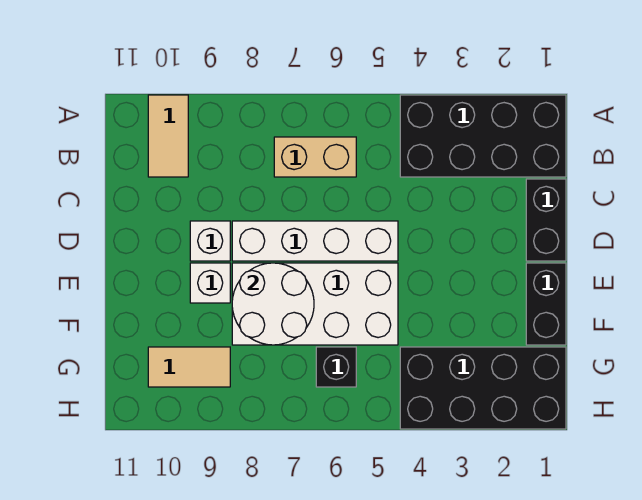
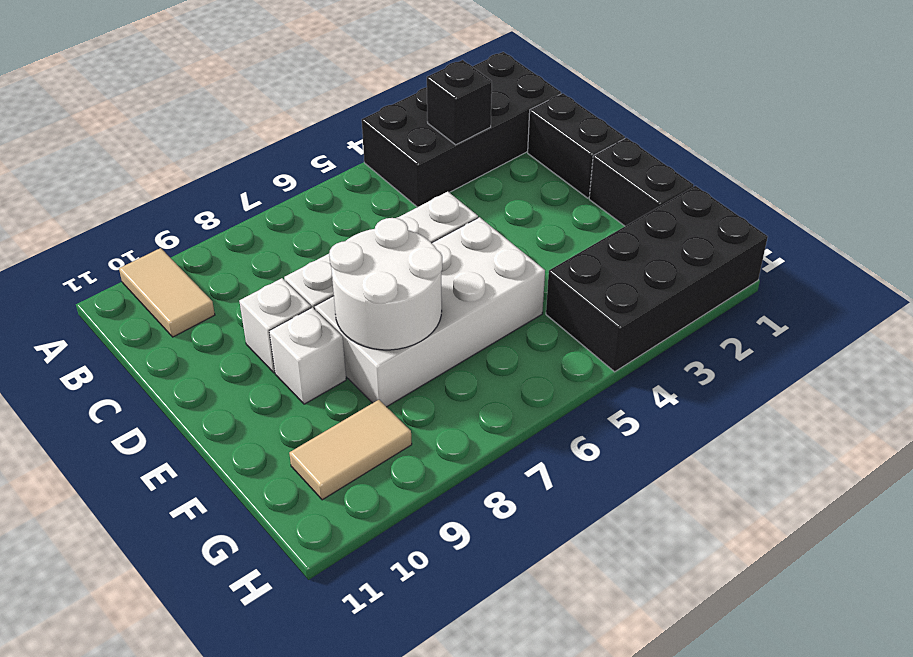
tan brick B6:B7 level 1 -> none
black brick G6 level 1 -> black brick B3 level 2

